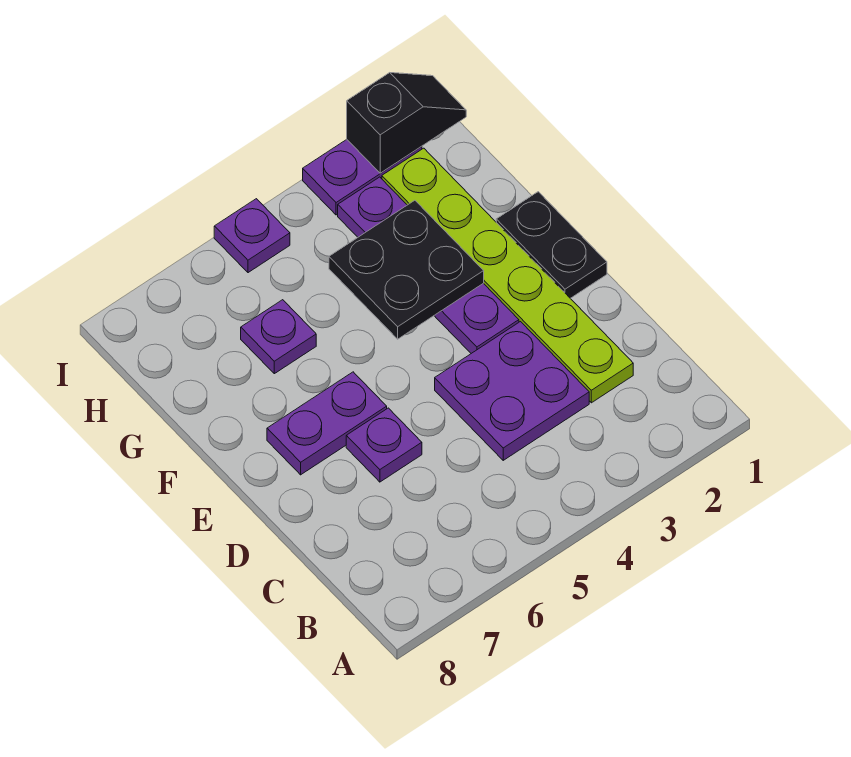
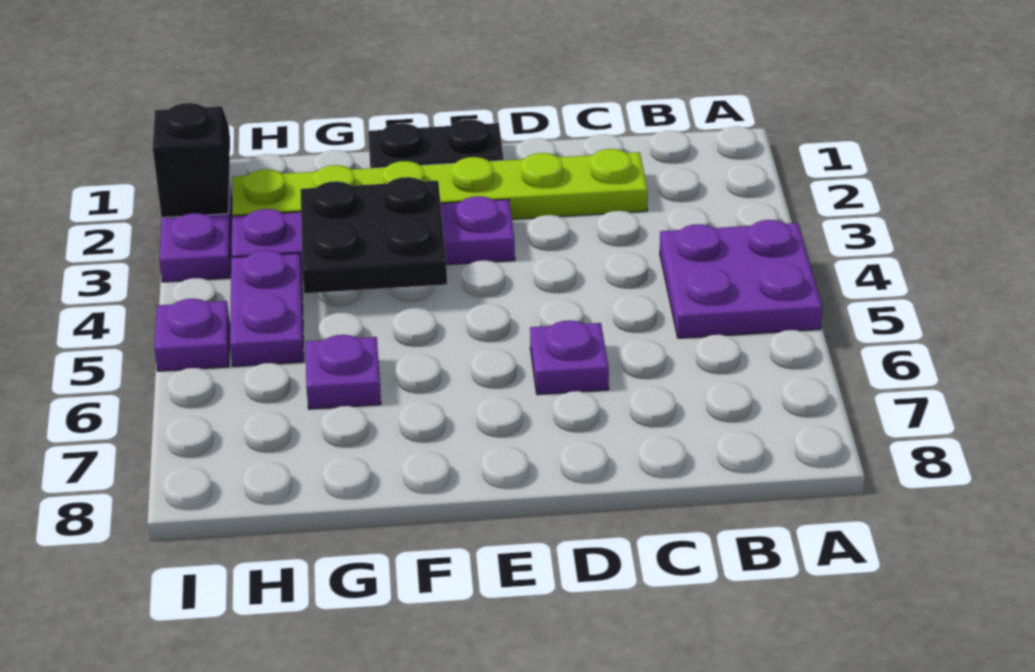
purple plate C3:D4 level 1 -> purple plate A4:B5 level 1
purple plate E6:E7 level 1 -> purple plate H4:H5 level 1

